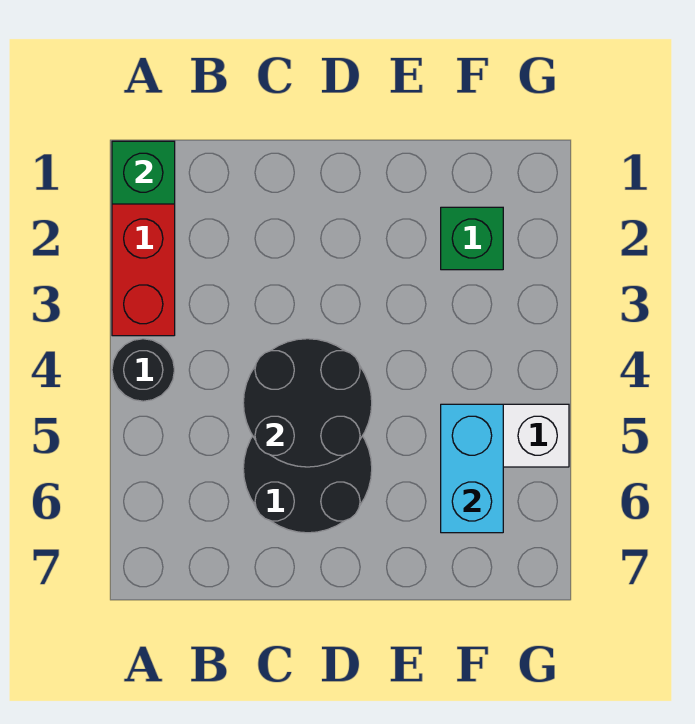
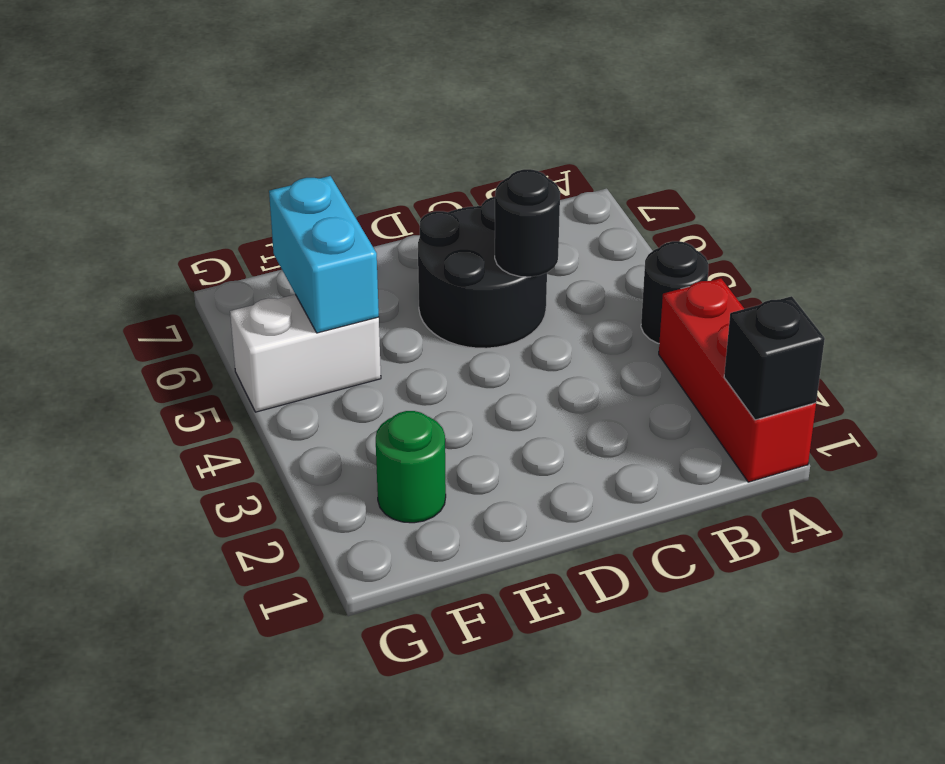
green brick A1 level 2 -> black brick A1 level 2
black round brick C4:D5 level 2 -> black round brick C5 level 2
green brick F2 level 1 -> green round brick F2 level 1

